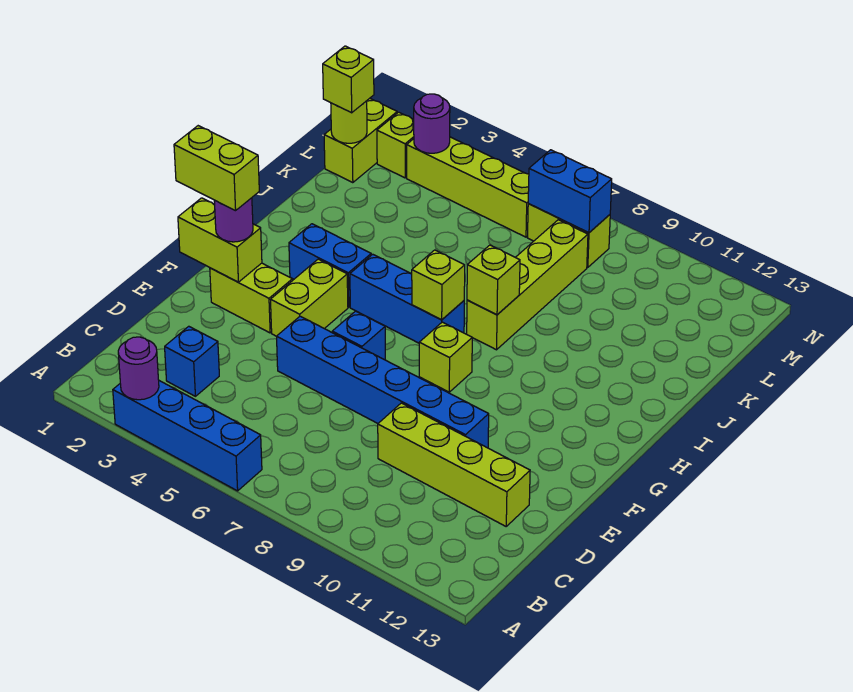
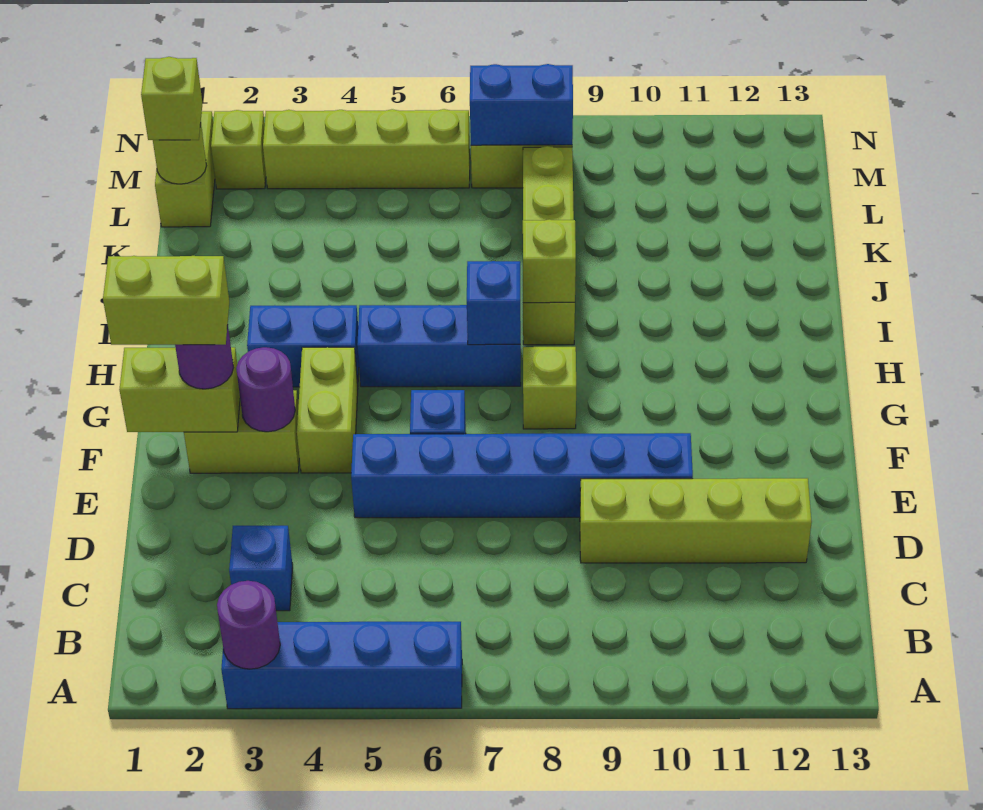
lime brick H7 level 2 -> blue brick H7 level 2
purple round brick M3 level 2 -> purple round brick F3 level 2

